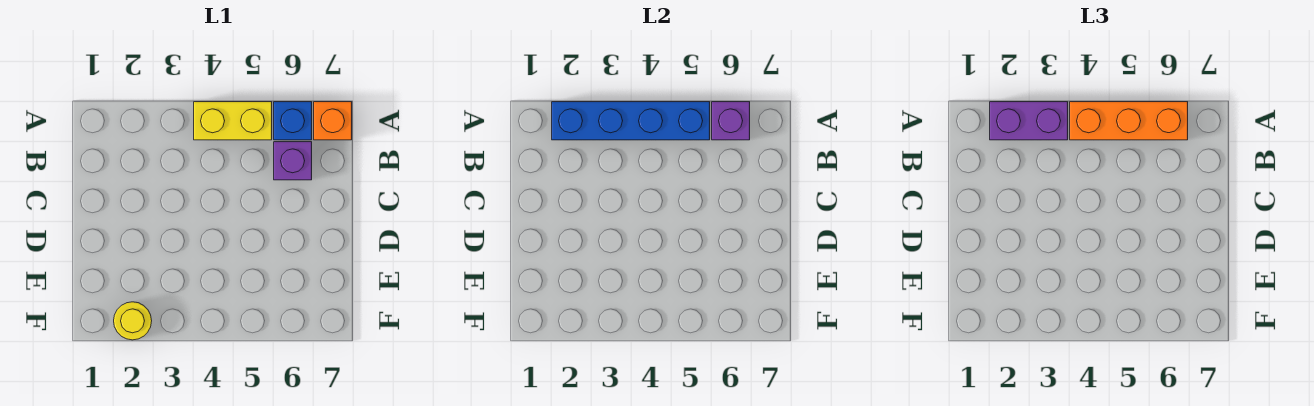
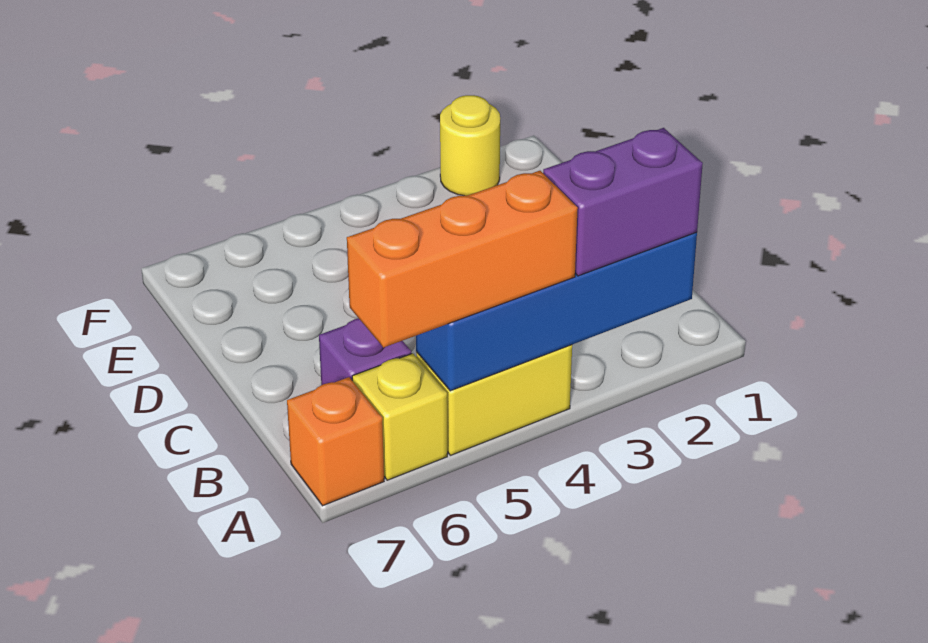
blue brick A6 level 1 -> yellow brick A6 level 1
purple brick A6 level 2 -> none

